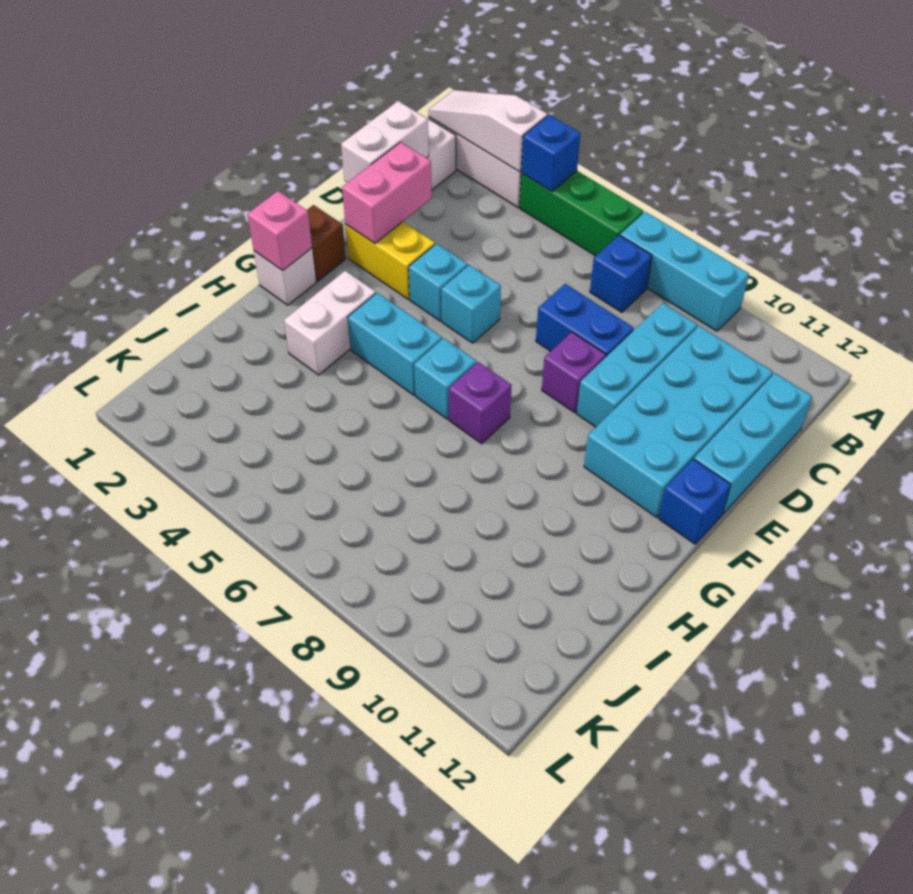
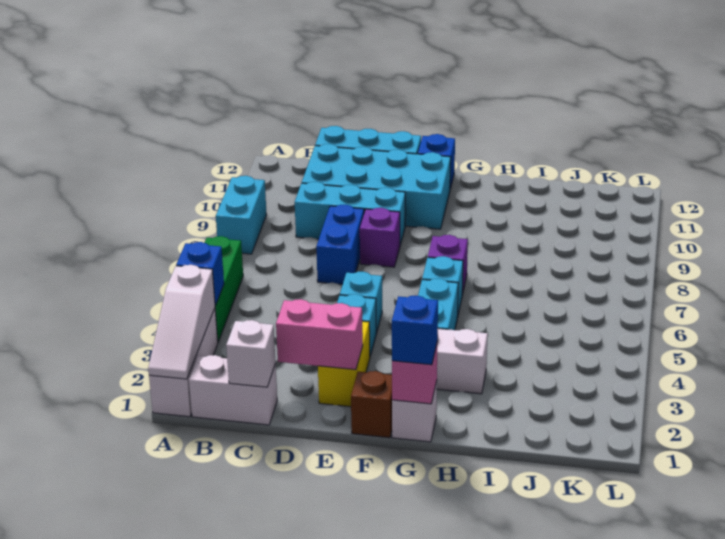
cyan brick A7:A9 level 1 -> cyan brick A8:A9 level 1
blue brick B7 level 1 -> blue brick G1 level 3
white brick C1:D1 level 2 -> white brick C1 level 2

